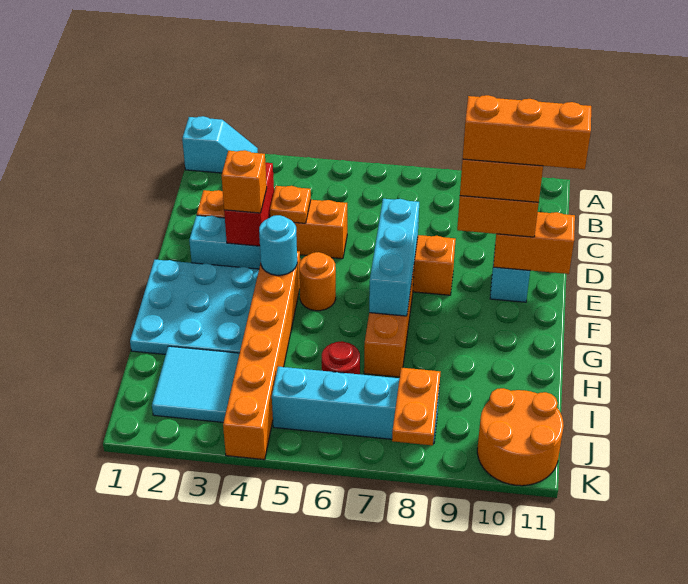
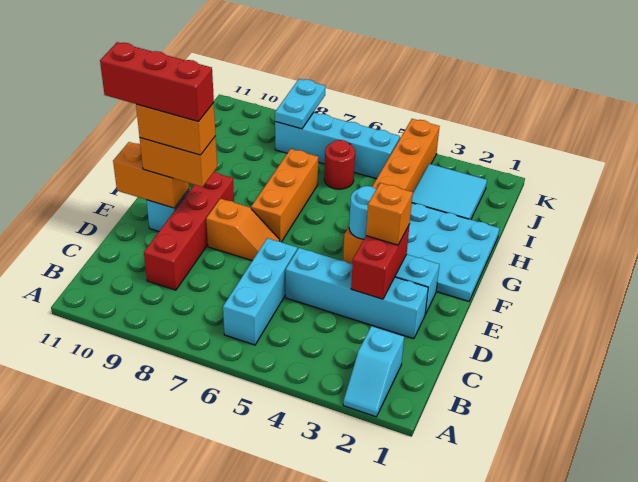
cyan slope A1:A2 level 1 top 1 -> cyan slope A2:B2 level 1 top B
none -> red brick C9:F9 level 1
orange brick D2:D5 level 1 -> cyan brick D2:D5 level 1
orange plate D4 level 2 -> none
cyan brick E7:G7 level 2 -> cyan brick B6:D6 level 1
orange brick E9:E11 level 5 -> red brick E9:E11 level 5
orange round brick F5 level 1 -> none
orange plate J8:K8 level 2 -> cyan plate J8:K8 level 2
orange round brick J10:K11 level 1 -> none

